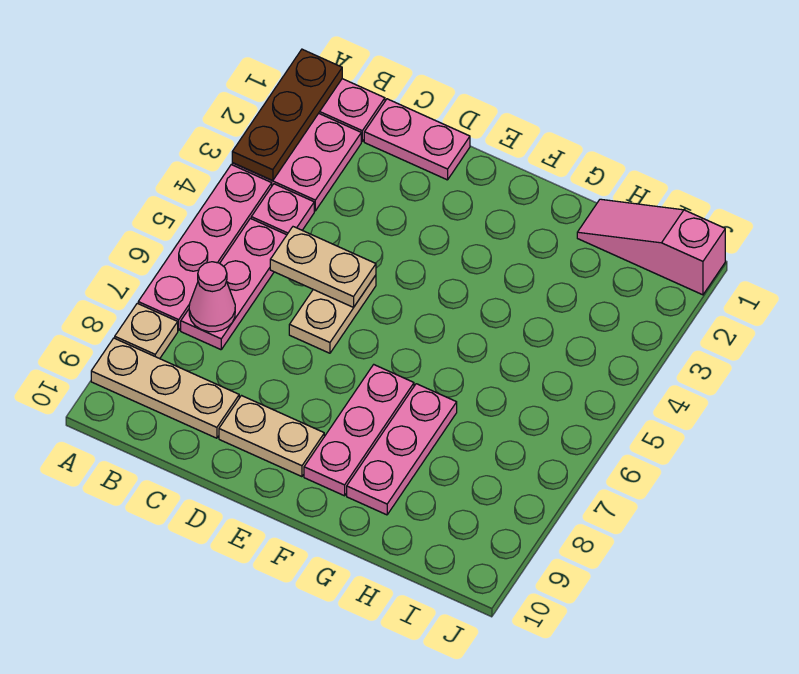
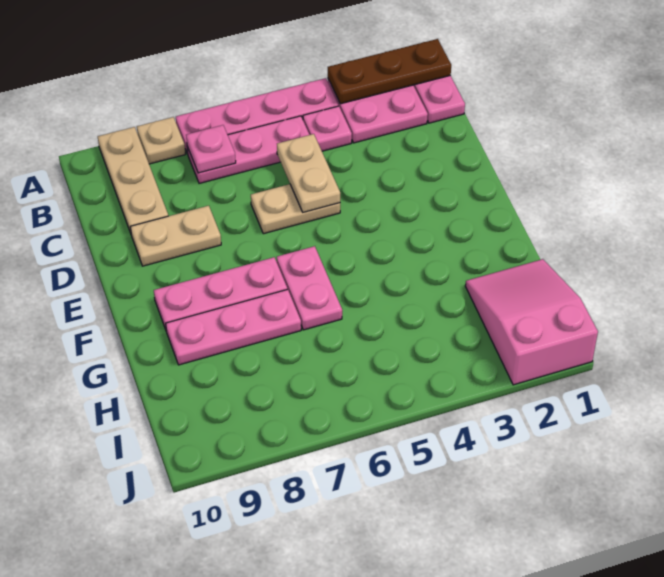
pink cone B7 level 2 -> pink plate B7 level 2
pink plate C1:D1 level 1 -> pink plate F6:G6 level 1
tan plate D9:E9 level 1 -> tan plate D8:D9 level 1
pink slope H1:J1 level 1 top J -> pink slope H1:J2 level 1 top J

